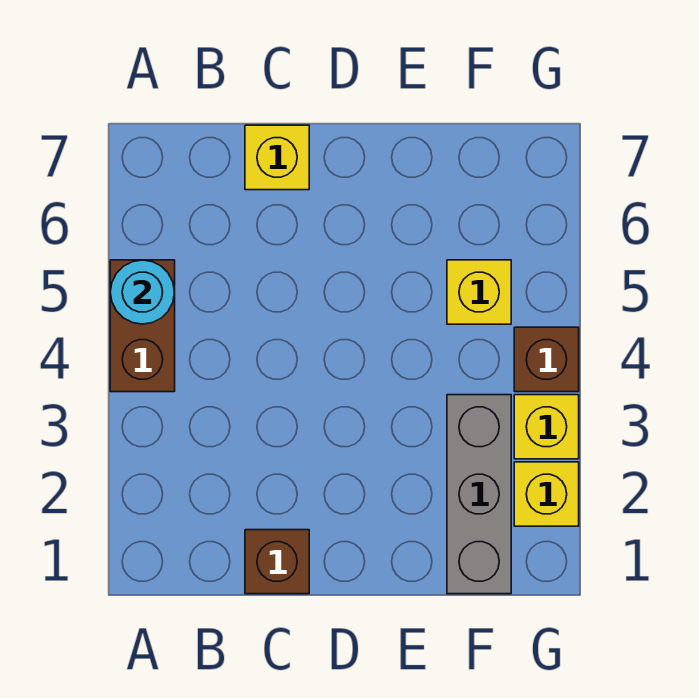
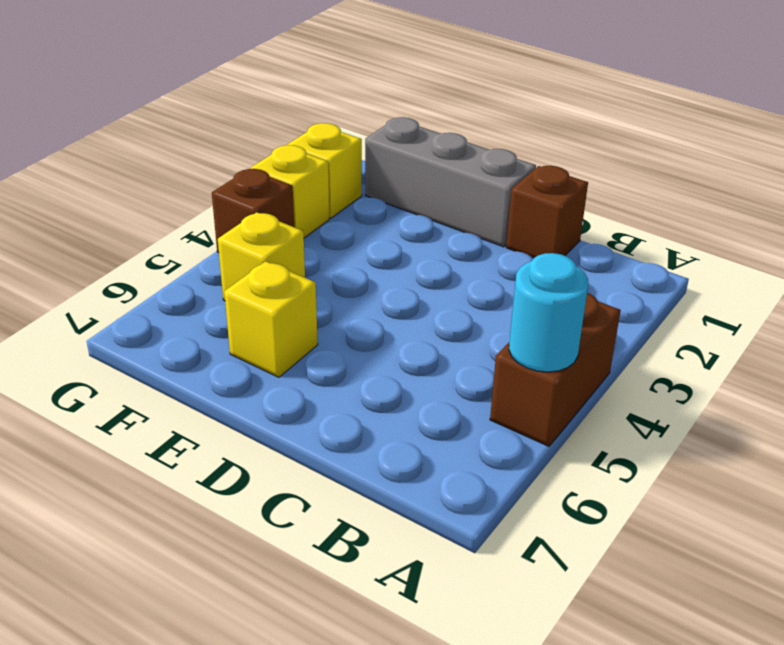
yellow brick C7 level 1 -> yellow brick E6 level 1
grey brick F1:F3 level 1 -> grey brick D1:F1 level 1

